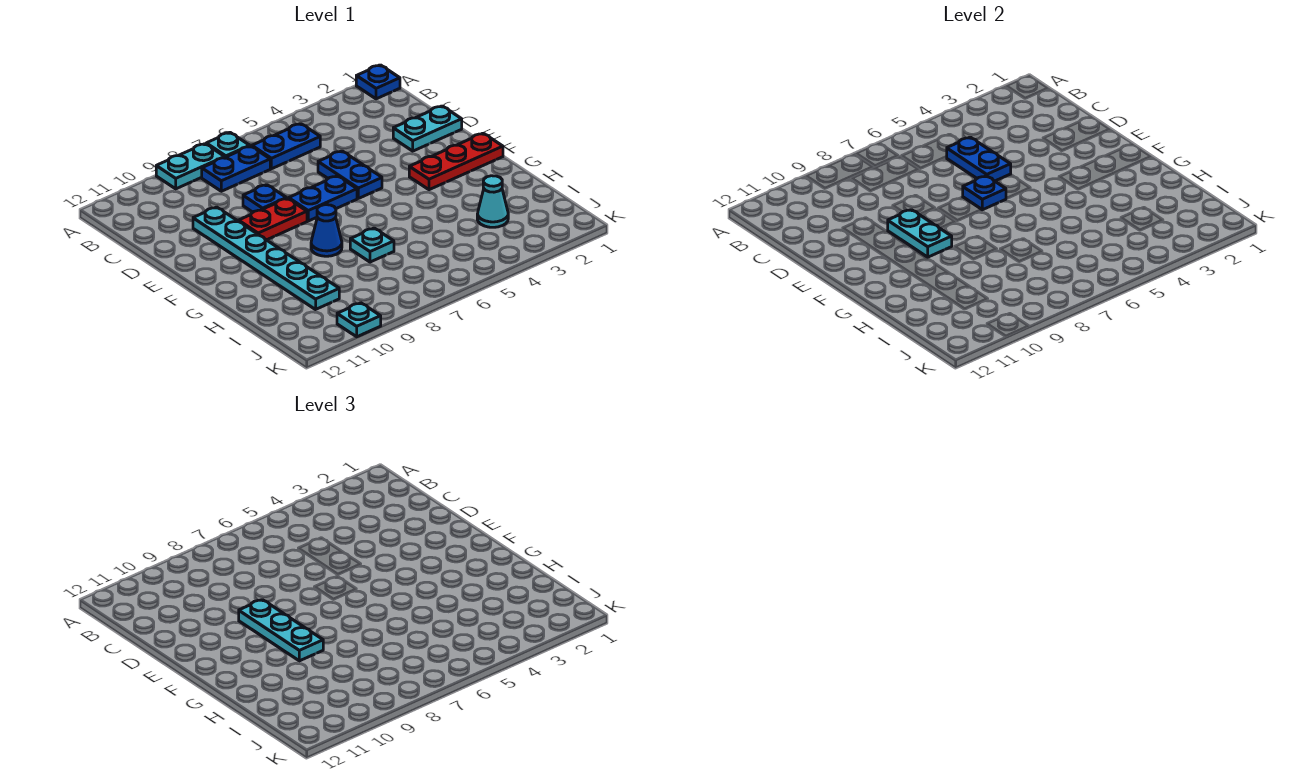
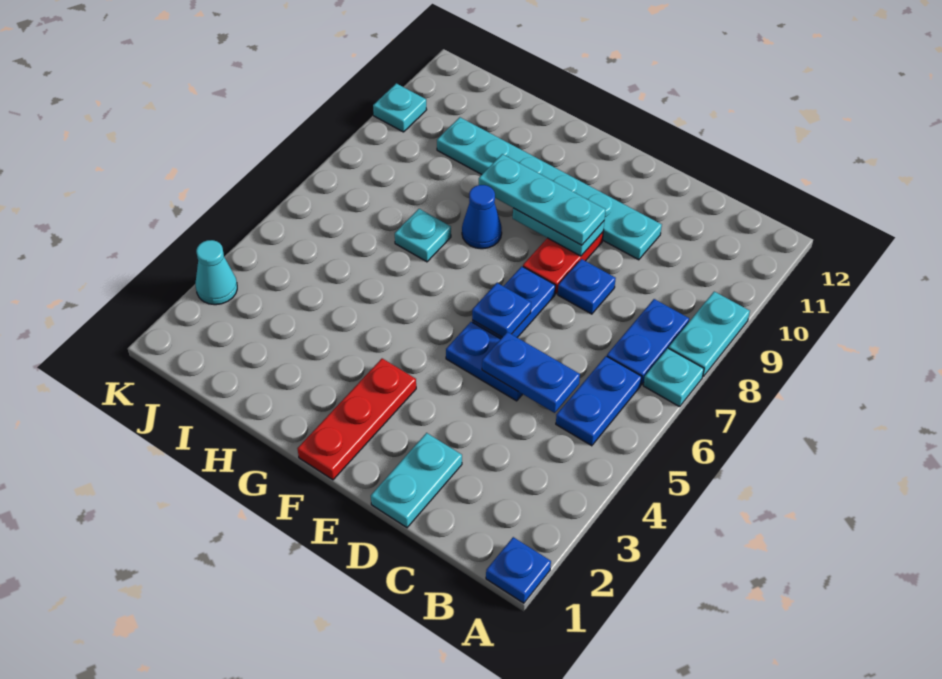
cyan cone I3 level 1 -> cyan cone K3 level 1

